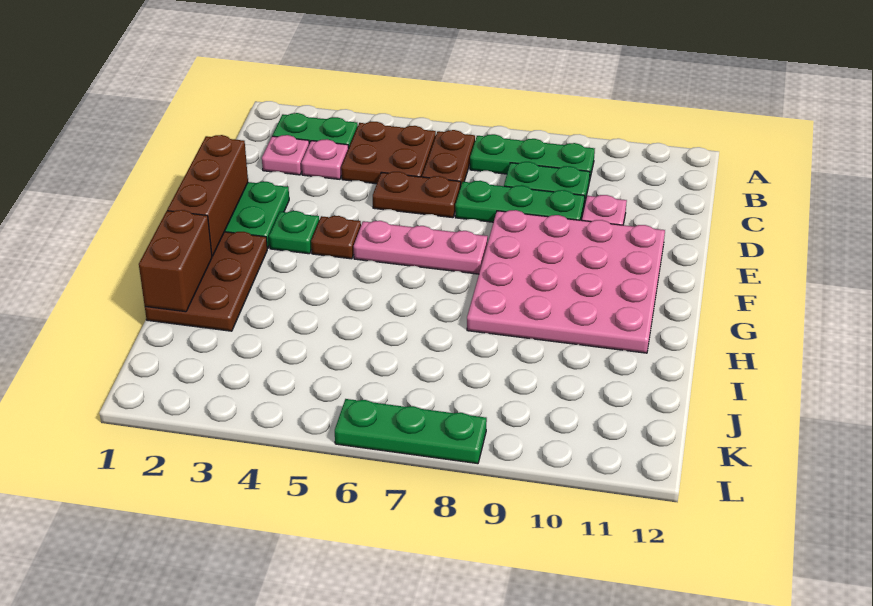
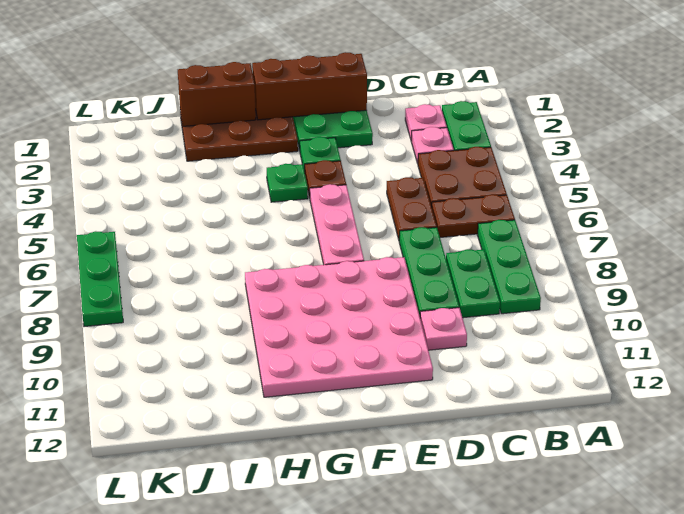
none -> green plate G4 level 1

